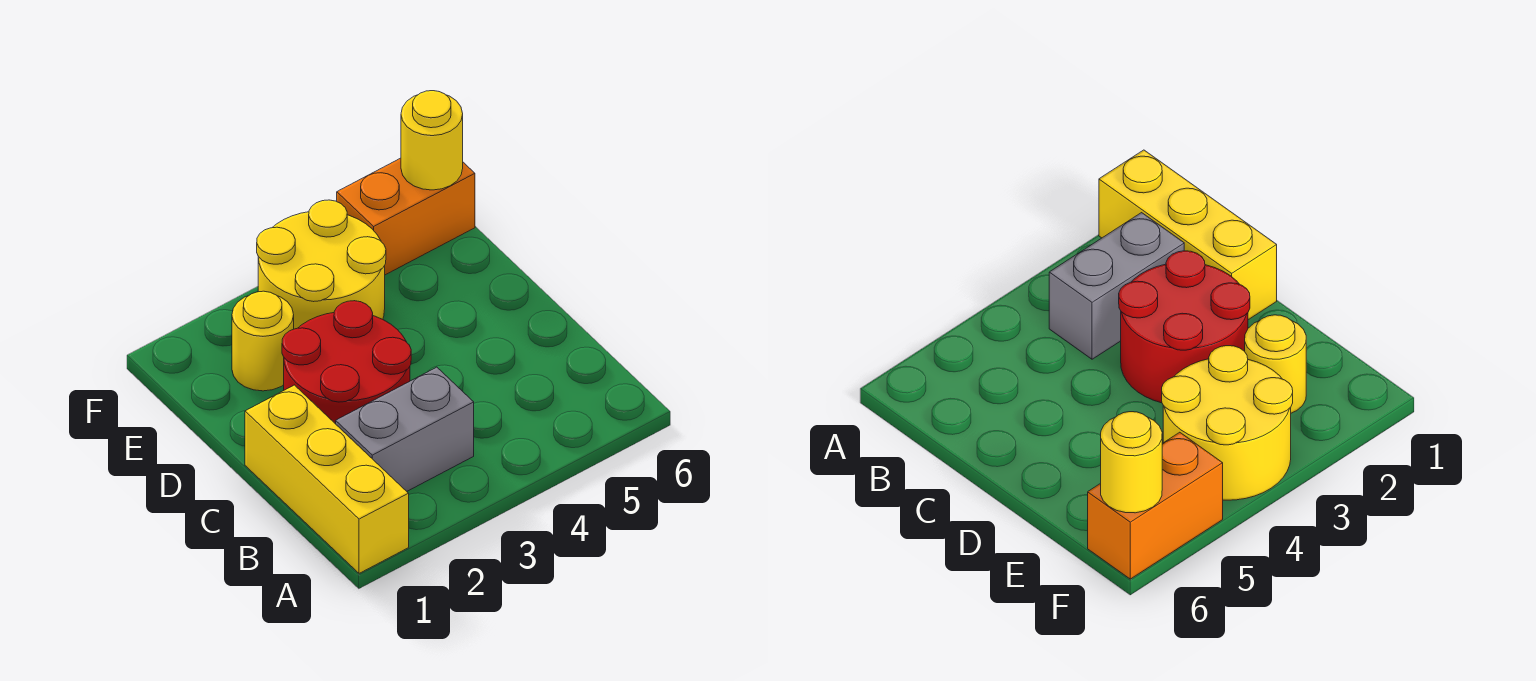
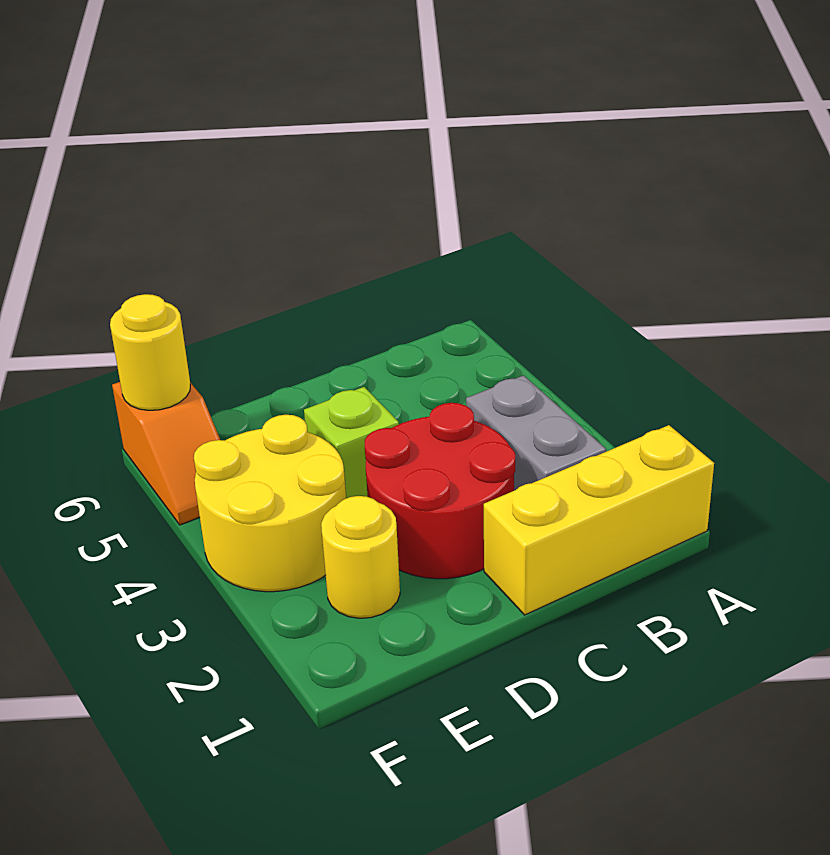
none -> lime brick D4 level 1
orange brick F5:F6 level 1 -> orange slope F5:F6 level 1 top 6

